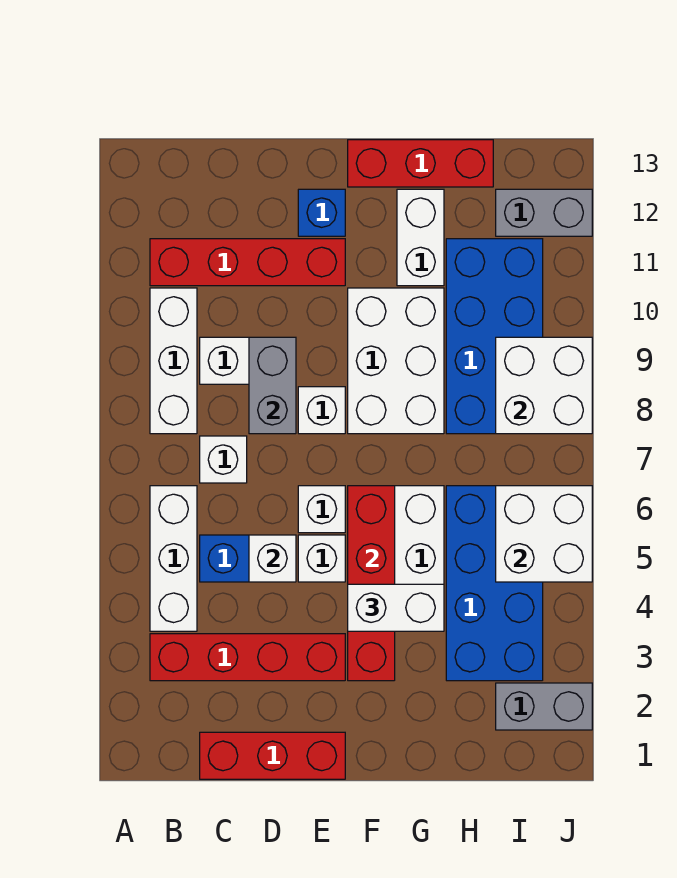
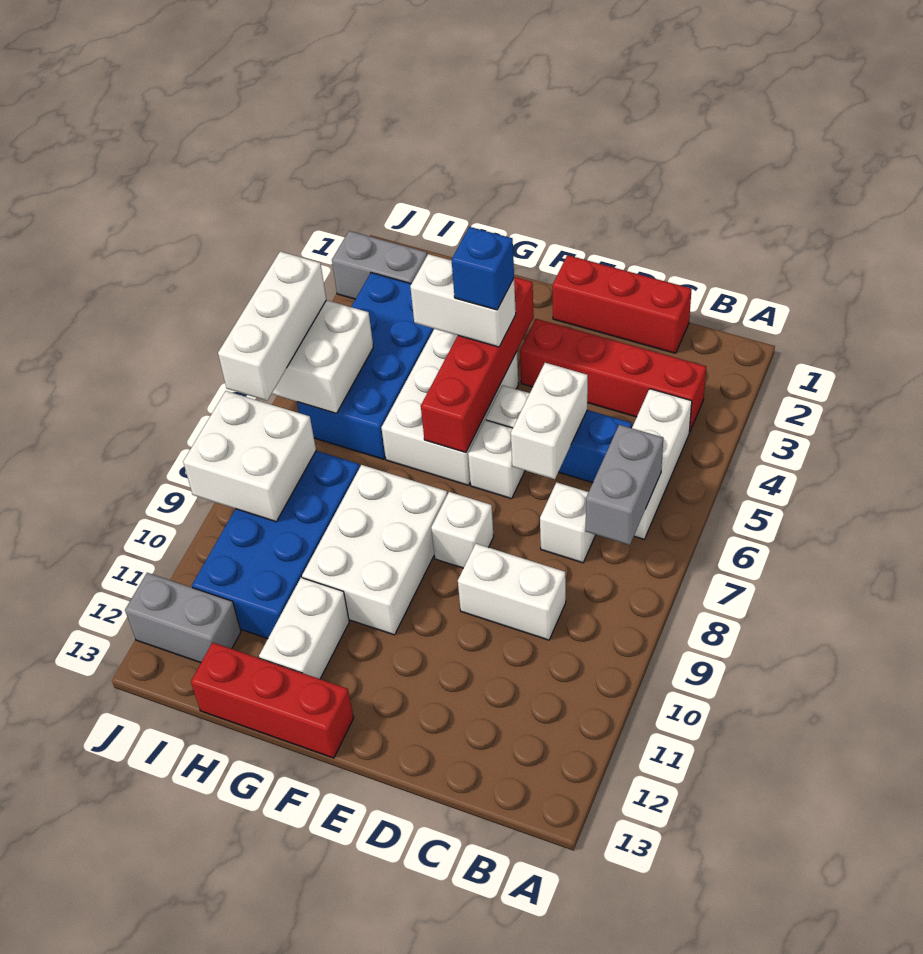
white brick B8:B10 level 1 -> white brick J5:J7 level 3
red brick B11:E11 level 1 -> none
white brick D5 level 2 -> white brick D5:D6 level 2
grey brick D8:D9 level 2 -> grey brick B6:B7 level 2
blue brick E12 level 1 -> blue brick F4 level 4

